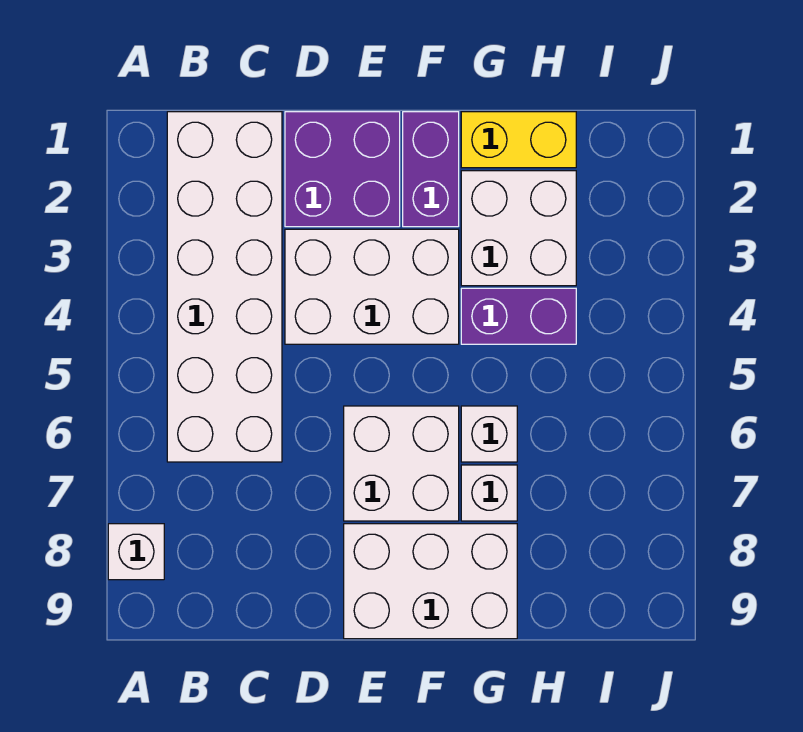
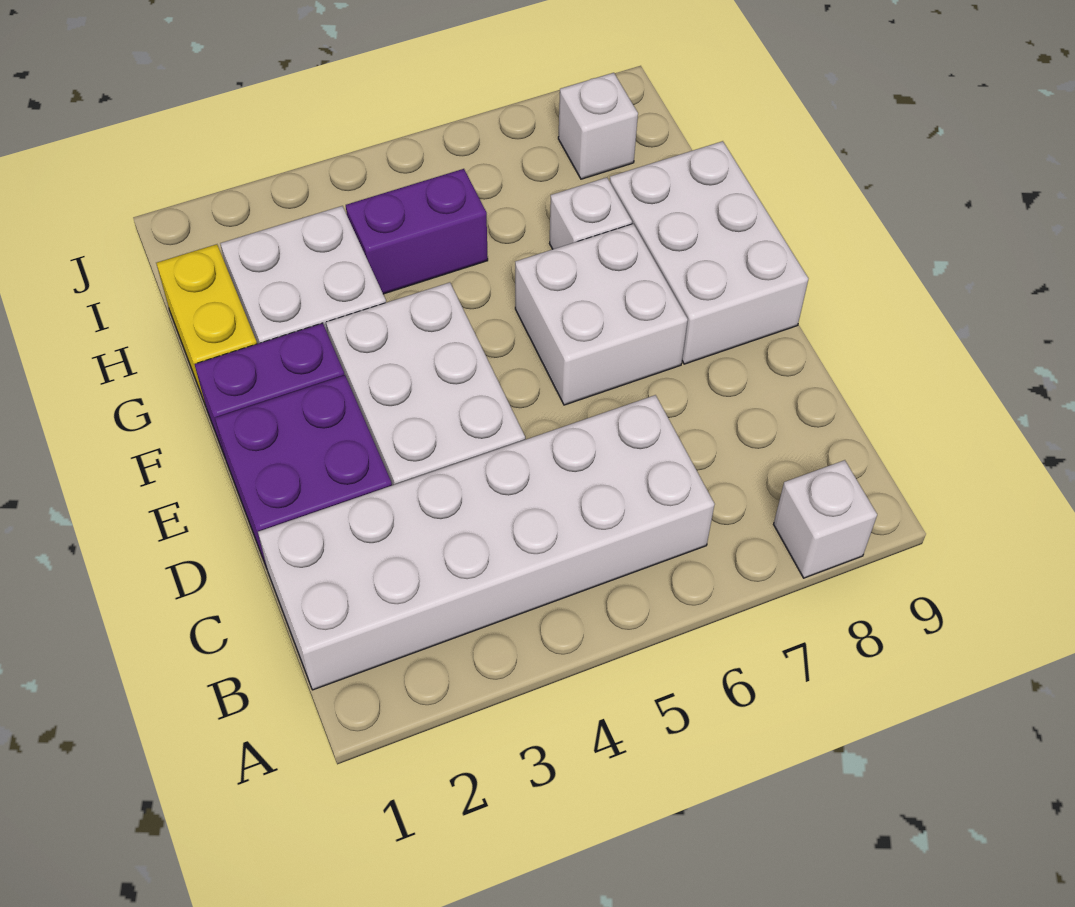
purple brick G4:H4 level 1 -> purple brick H4:H5 level 1
white brick G6 level 1 -> white brick I8 level 1

